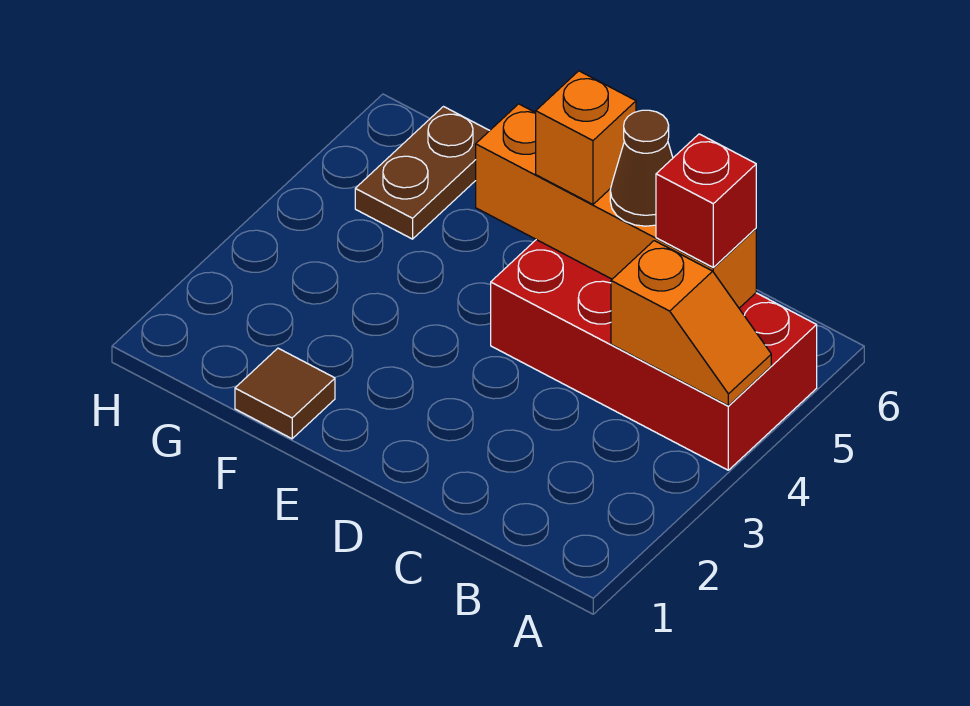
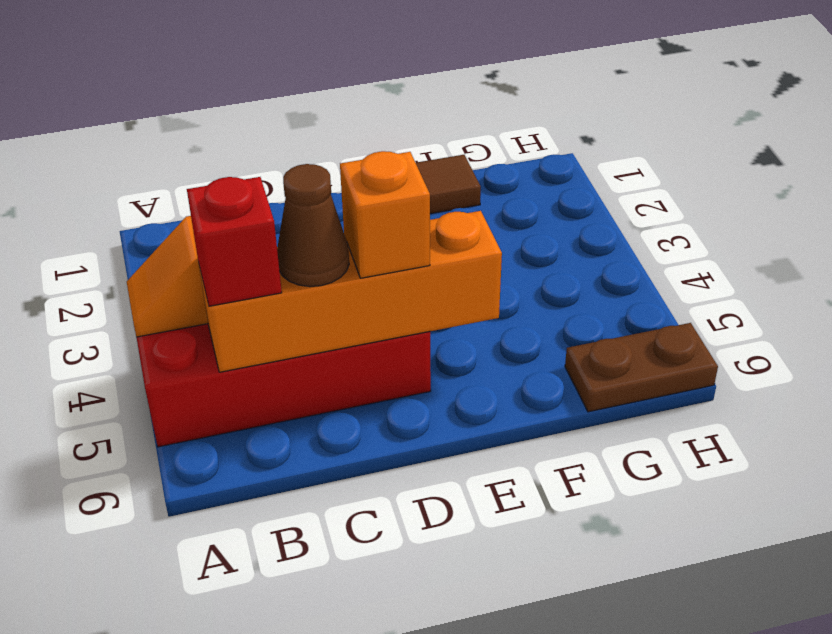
brown plate G5:G6 level 1 -> brown plate G6:H6 level 1

